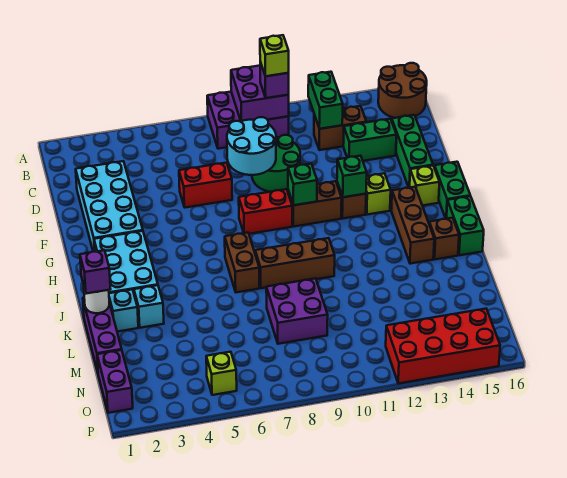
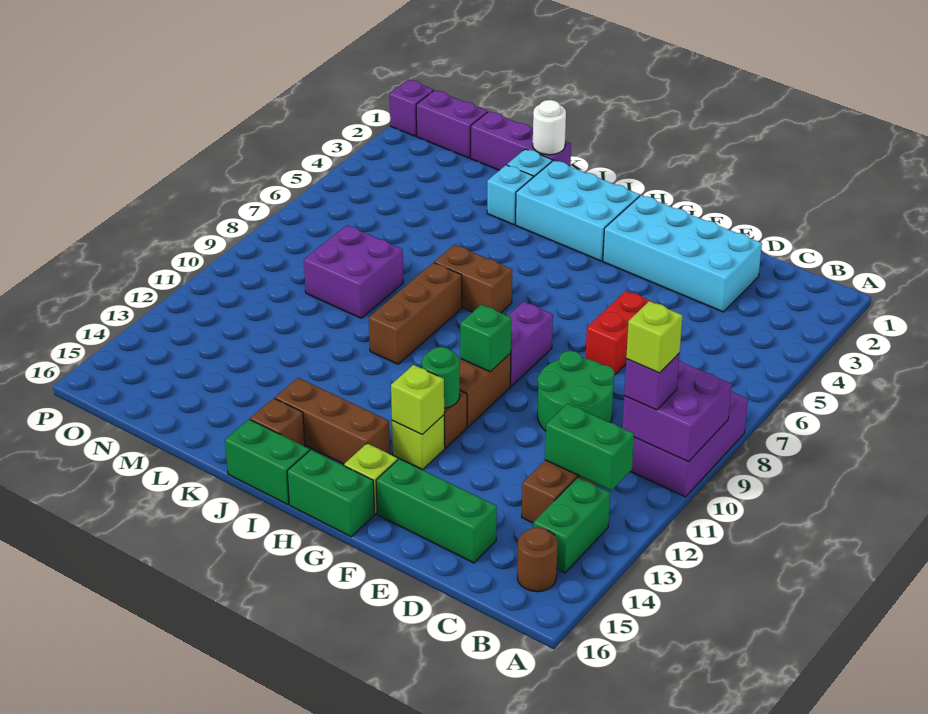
brown round brick A15:B16 level 1 -> brown round brick B15 level 1
cyan round brick D8:E9 level 2 -> none
green brick D13:D14 level 1 -> green brick B13:B14 level 1
red brick G8:G9 level 1 -> purple brick G8:G9 level 1
green brick G12 level 2 -> green round brick G12 level 2
purple brick K1 level 3 -> purple brick P1 level 1
lime brick O5 level 1 -> lime brick G13 level 2
red brick O12:P15 level 1 -> none

